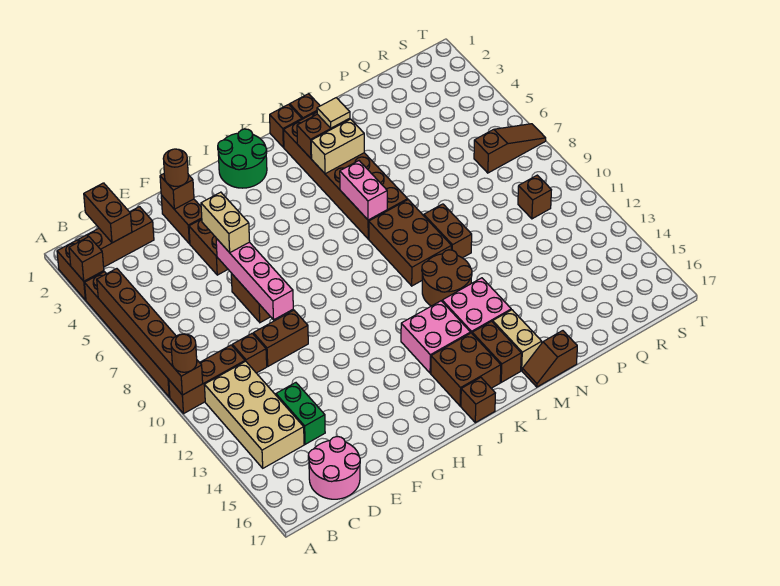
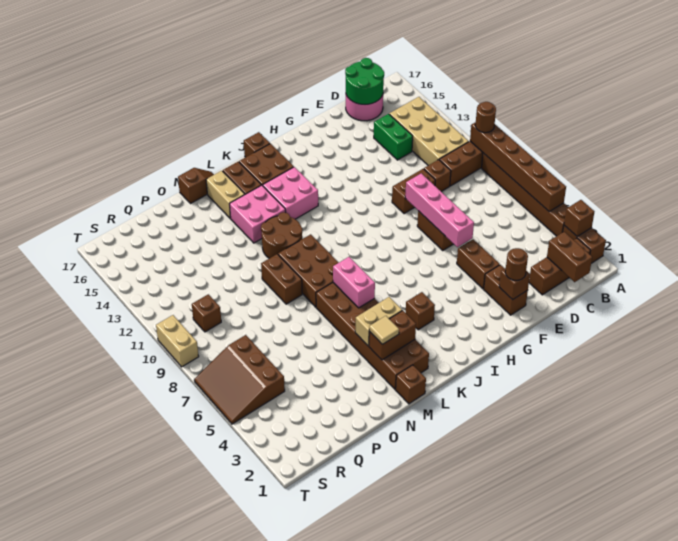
tan brick F5:F6 level 3 -> tan brick T9:T10 level 1
green round brick I1:J2 level 1 -> green round brick C16:D17 level 2
brown brick L1 level 1 -> brown brick J4 level 1
brown slope R7:T7 level 1 top R -> brown slope R5:T7 level 1 top R

